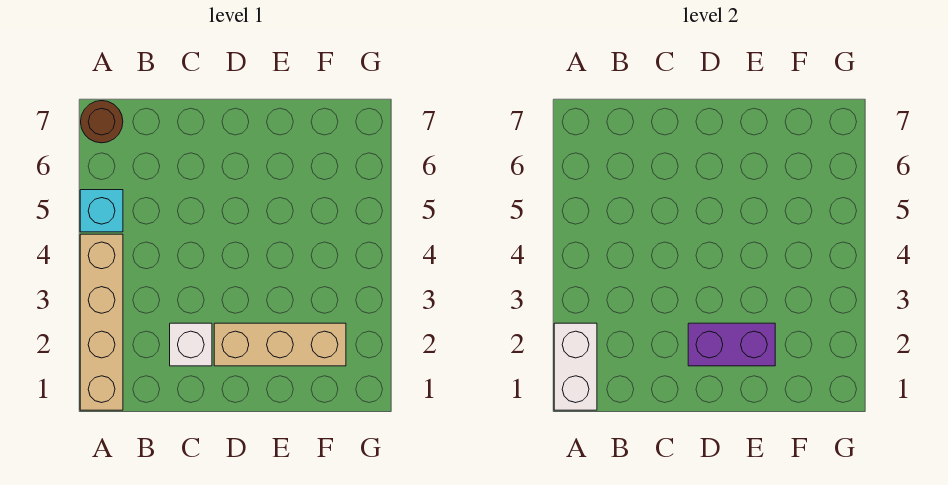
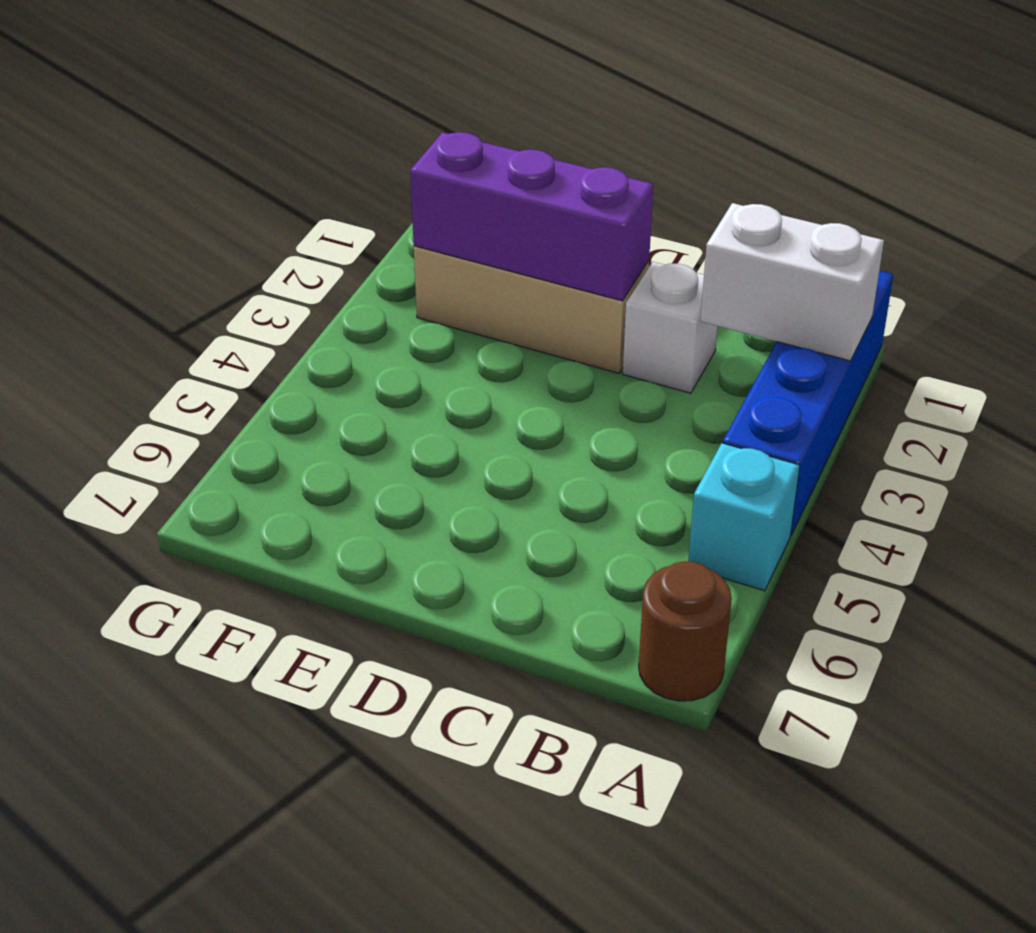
tan brick A1:A4 level 1 -> blue brick A1:A4 level 1
white brick A1:A2 level 2 -> white brick A2:B2 level 2
purple brick D2:E2 level 2 -> purple brick D2:F2 level 2

